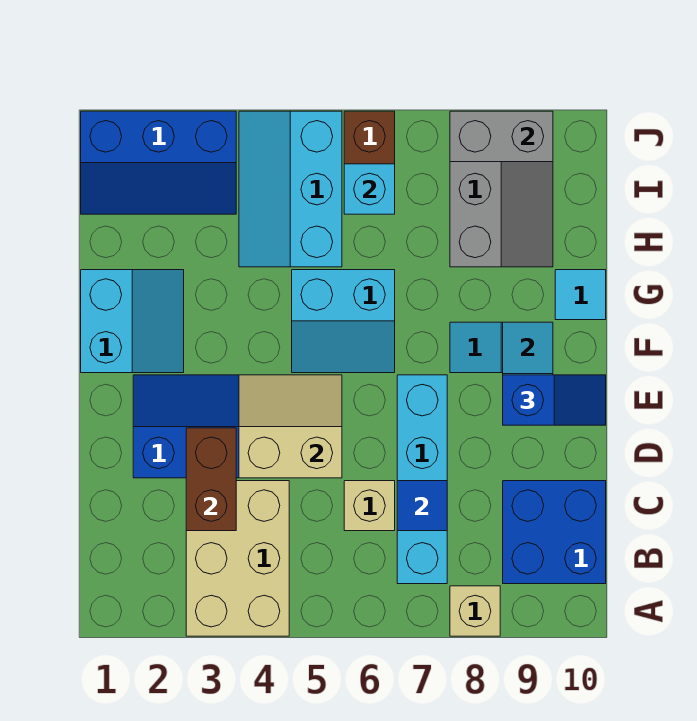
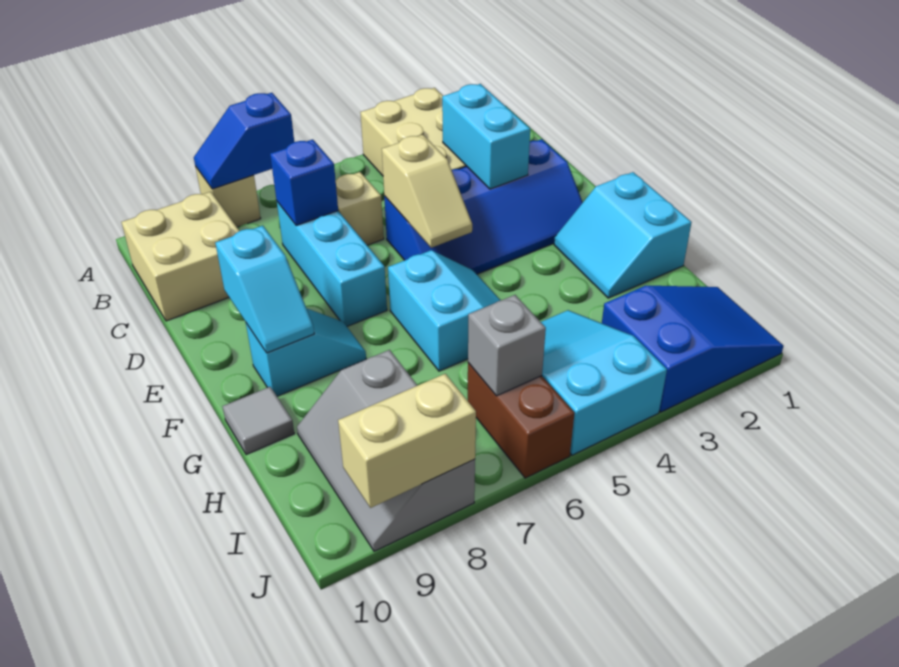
cyan brick B7:E7 level 1 -> cyan brick C7:E7 level 1
blue brick B9:C10 level 1 -> tan brick B9:C10 level 1
brown brick C3:D3 level 2 -> cyan brick C3:D3 level 2
blue tile C7 level 2 -> blue brick C7 level 2
tan slope D4:E5 level 2 top D -> tan slope D5:E5 level 2 top D
blue slope E9:E10 level 3 top 9 -> blue slope A7:A8 level 2 top 7
cyan slope F5:G6 level 1 top G -> cyan slope F5:G6 level 1 top 6
cyan tile G10 level 1 -> grey tile G10 level 1
cyan slope H4:J5 level 1 top 5 -> cyan slope H4:J5 level 1 top J
blue slope I1:J3 level 1 top J -> blue slope I1:J3 level 1 top 3
cyan brick I6 level 2 -> grey brick I6 level 2
grey brick J8:J9 level 2 -> tan brick J8:J9 level 2

